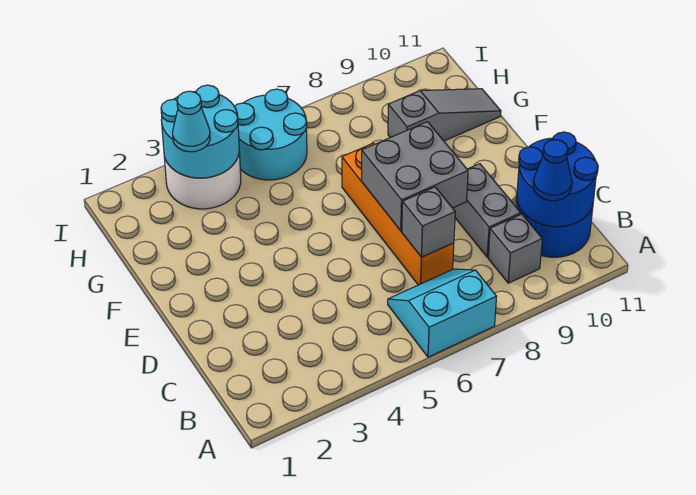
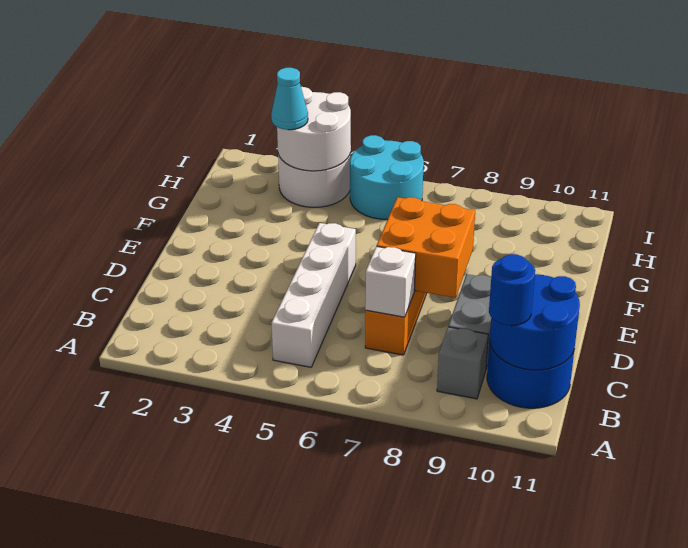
cyan slope A6:B7 level 1 top A -> none
none -> white brick B5:E5 level 1
blue cone B10 level 3 -> blue round brick B10 level 3
grey brick C7 level 2 -> white brick C7 level 2
grey brick D7:E8 level 2 -> orange brick D7:E8 level 2
grey slope G9:G11 level 1 top 9 -> none
cyan round brick H3:I4 level 2 -> white round brick H3:I4 level 2

